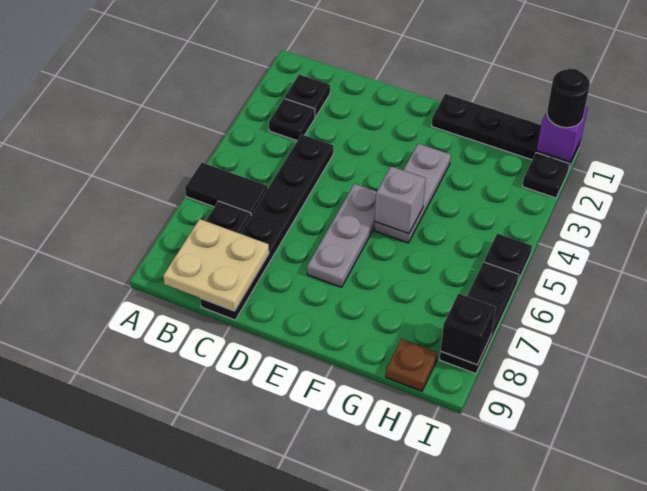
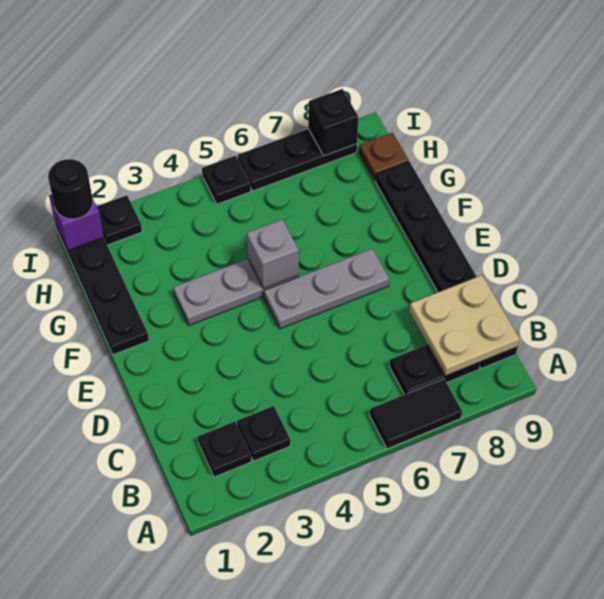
black tile A6:B6 level 1 -> black tile A6:A7 level 1
black plate C4:C9 level 1 -> black plate B9:G9 level 1

